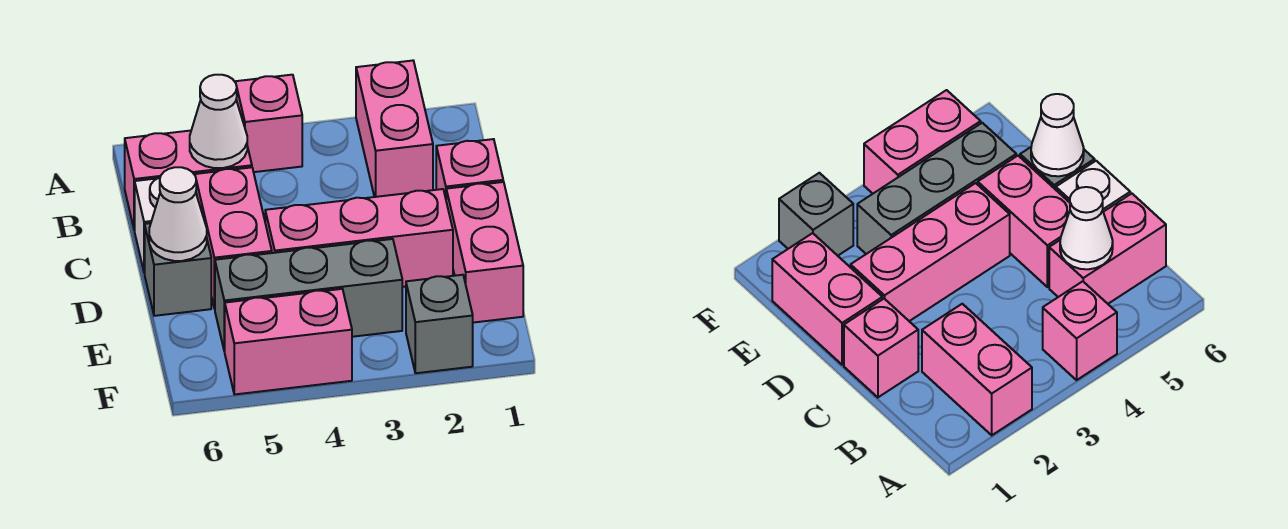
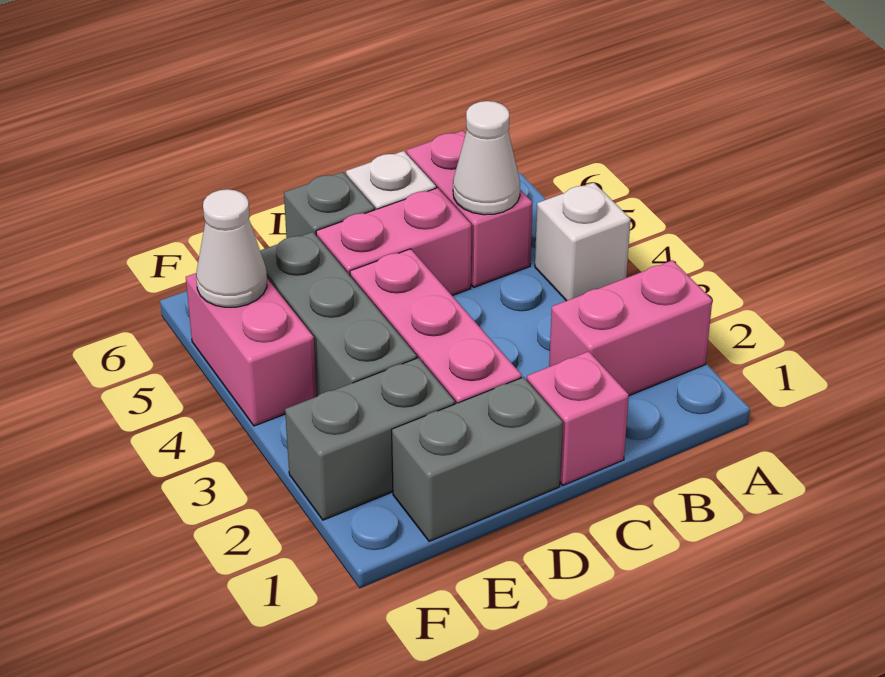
pink brick A4 level 1 -> white brick A4 level 1
pink brick D1:E1 level 1 -> grey brick D1:E1 level 1
white cone D6 level 2 -> white cone F5 level 2
grey brick F2 level 1 -> grey brick E2:F2 level 1

